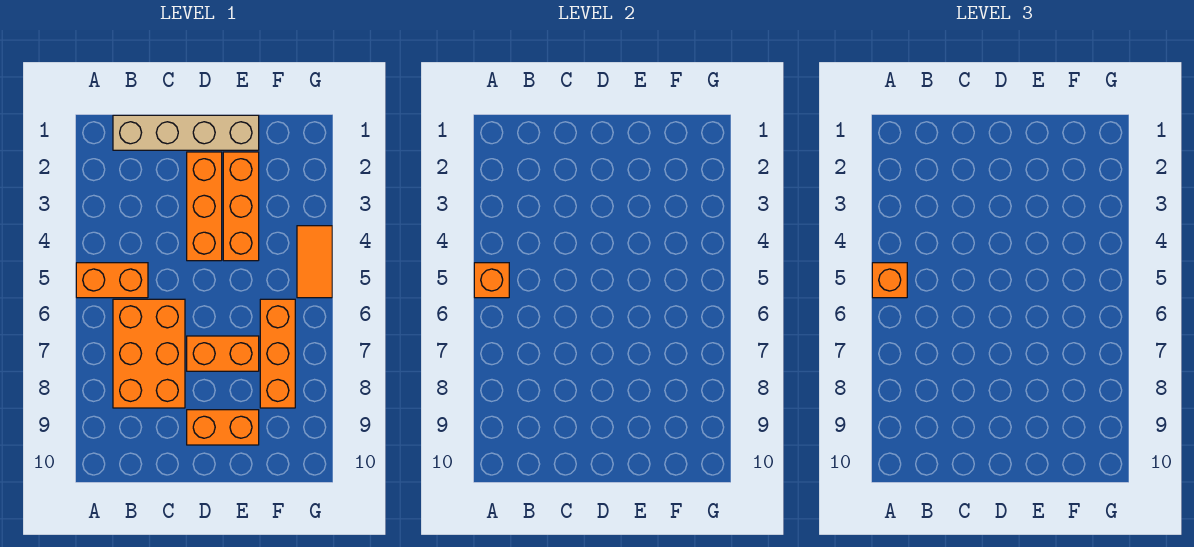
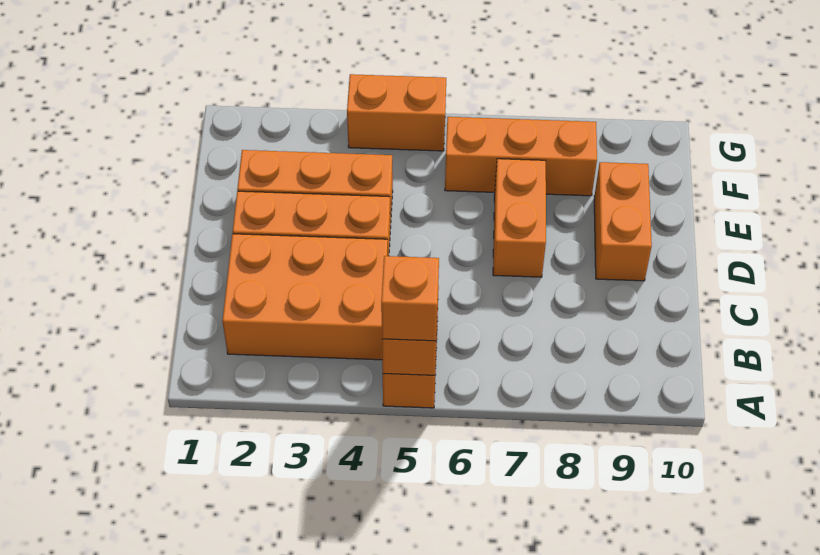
tan brick B1:E1 level 1 -> none
orange brick B6:C8 level 1 -> orange brick B2:C4 level 1
orange tile G4:G5 level 1 -> orange brick G4:G5 level 1

